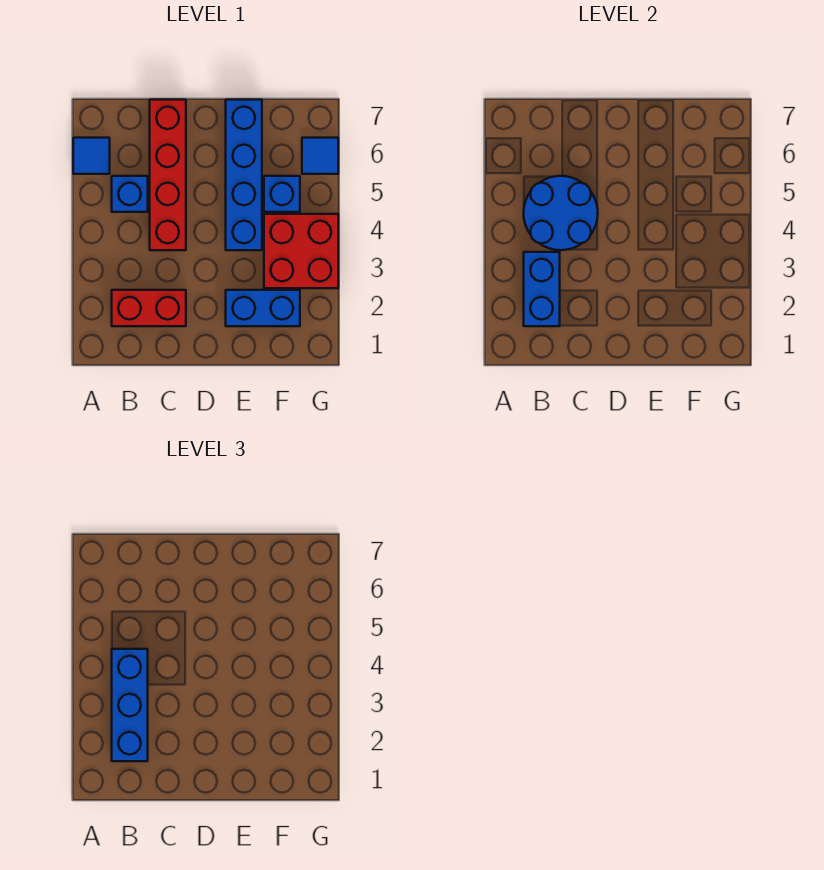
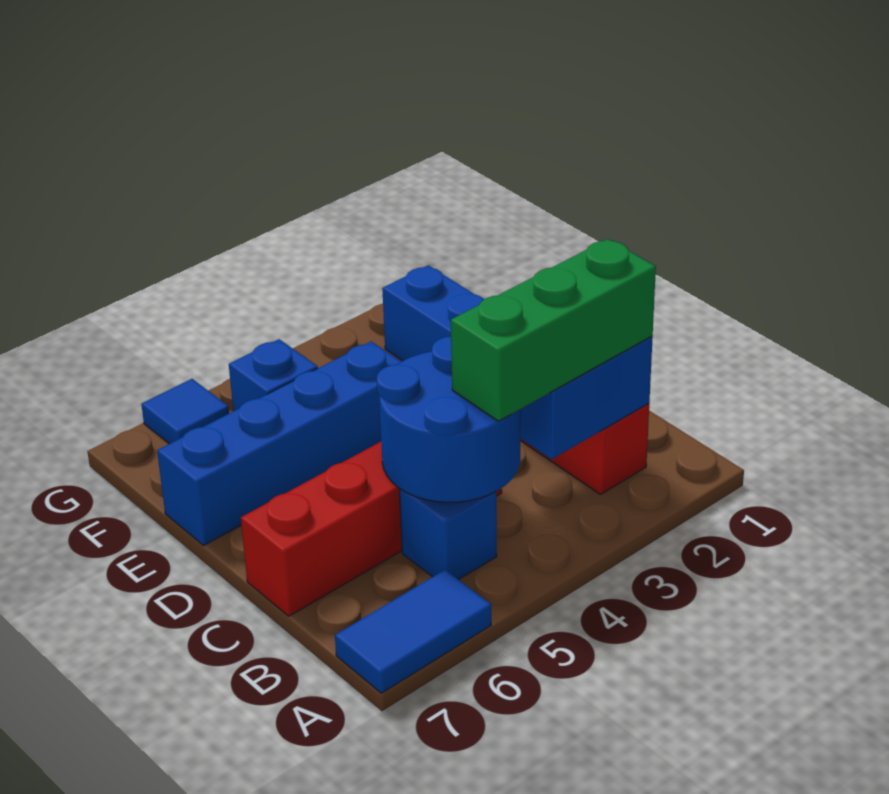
blue tile A6 level 1 -> blue tile A6:A7 level 1
blue brick B2:B4 level 3 -> green brick B2:B4 level 3
red brick F3:G4 level 1 -> none

